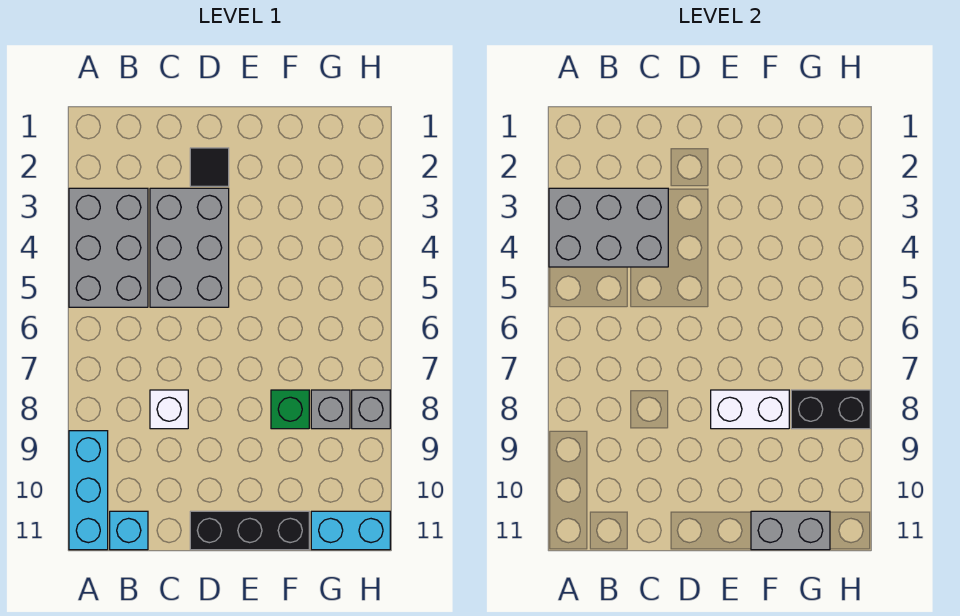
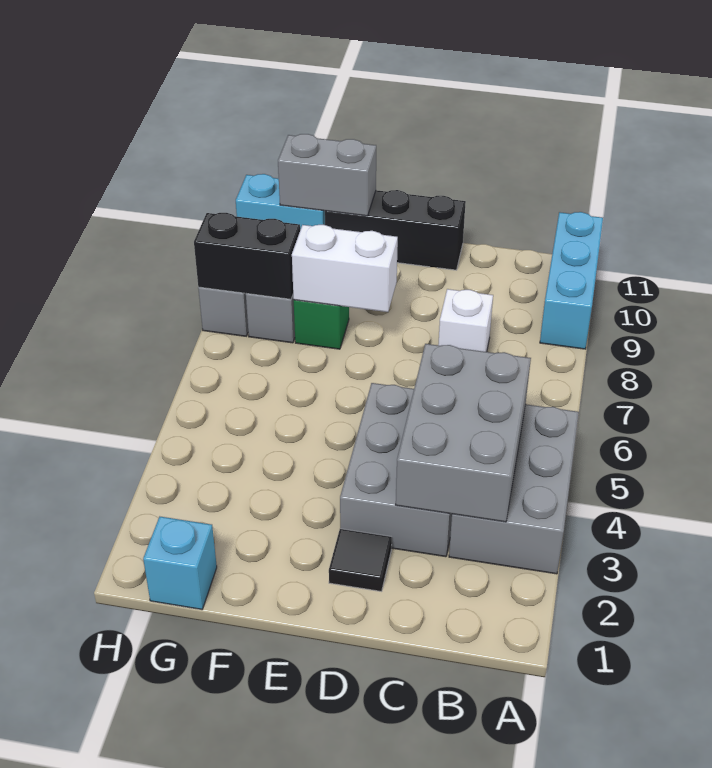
grey brick A3:C4 level 2 -> grey brick B3:C5 level 2
cyan brick B11 level 1 -> cyan brick G1 level 1

